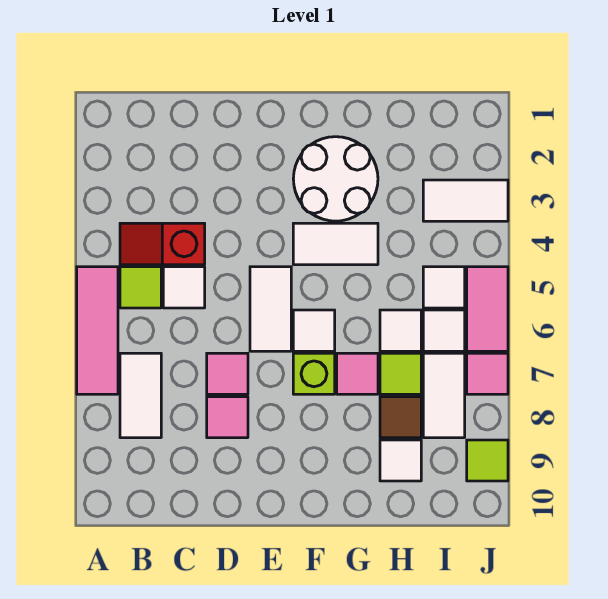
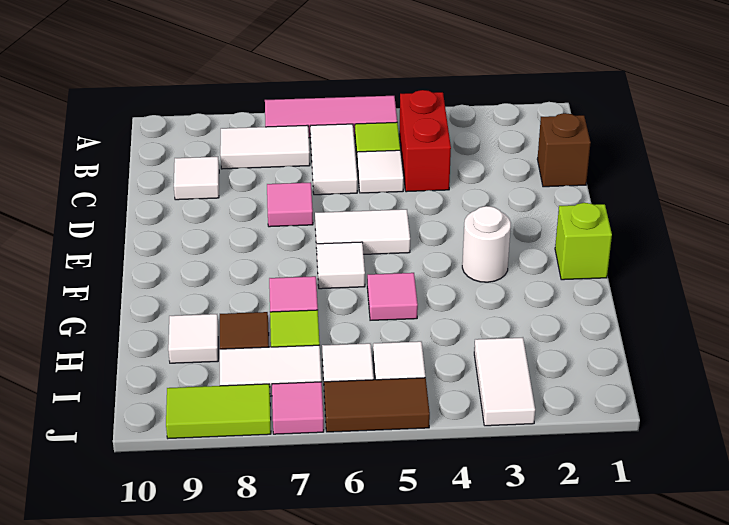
red slope B4:C4 level 1 top C -> red brick B4:C4 level 1
none -> brown brick C1 level 1
pink tile D8 level 1 -> pink tile G5 level 1
white round brick F2:G3 level 1 -> white round brick F3 level 1
white tile F4:G4 level 1 -> white tile B6:C6 level 1
lime brick F7 level 1 -> lime brick F1 level 1
white tile H6 level 1 -> white tile C9 level 1
pink tile J5:J6 level 1 -> brown tile J5:J6 level 1
lime tile J9 level 1 -> lime tile J8:J9 level 1

